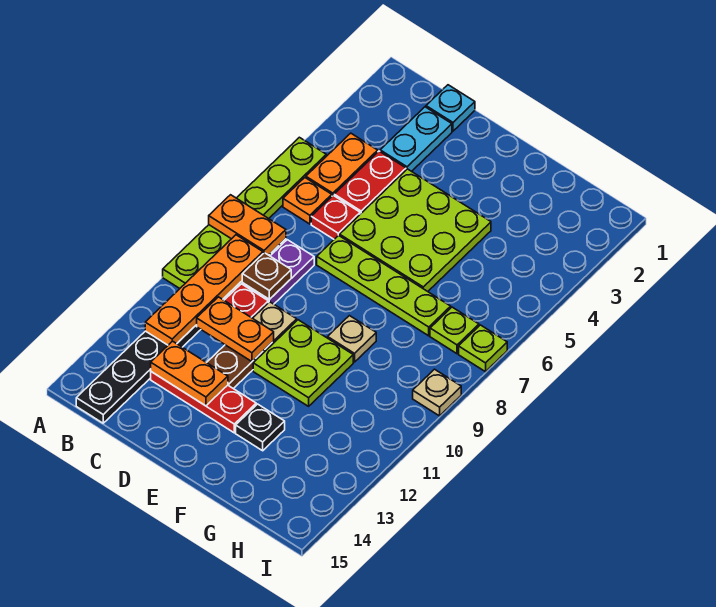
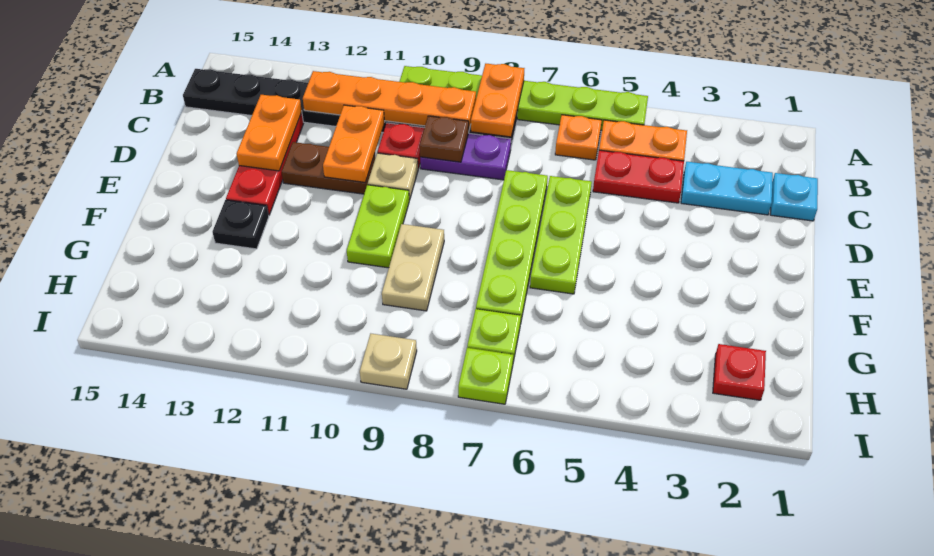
red plate C6 level 1 -> red plate H2 level 1
lime plate D4:F6 level 1 -> lime plate D6:F6 level 1
lime plate E10:F11 level 1 -> lime plate E10:F10 level 1
tan plate F9 level 1 -> tan plate F9:G9 level 1

